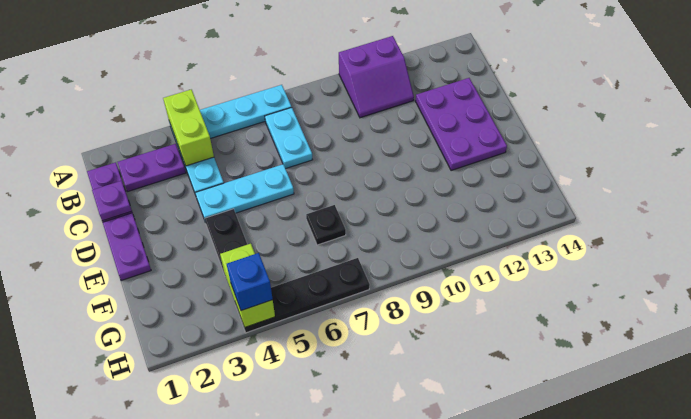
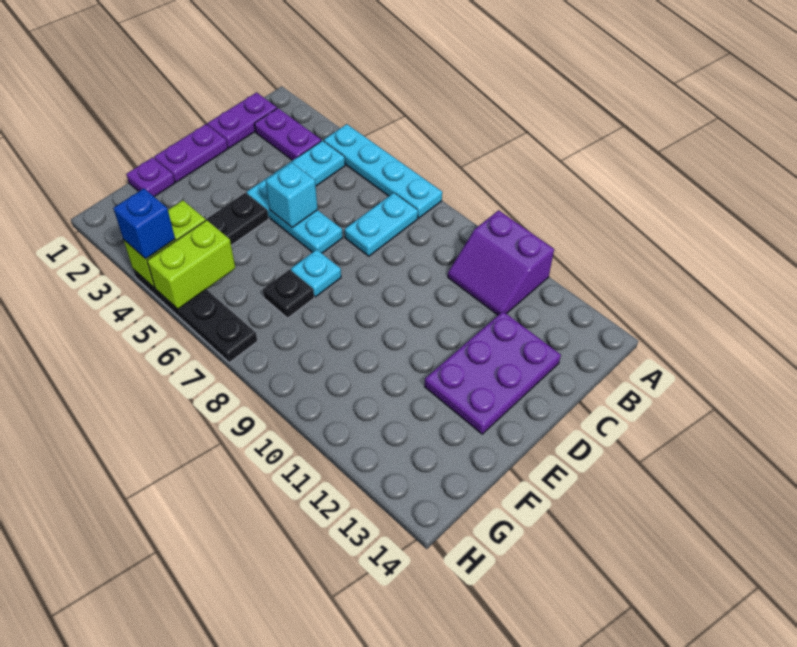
lime brick A4:B4 level 2 -> lime brick G5:H5 level 2
purple plate C1 level 2 -> purple plate F1 level 1
none -> cyan brick D5 level 2
none -> cyan plate E7 level 1

